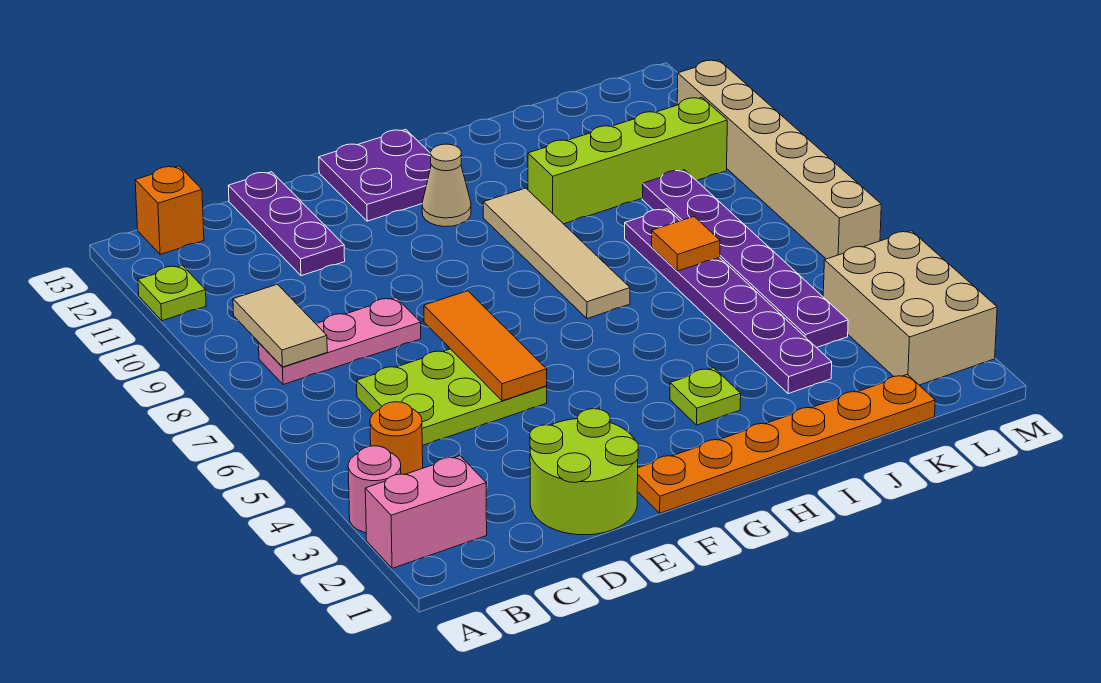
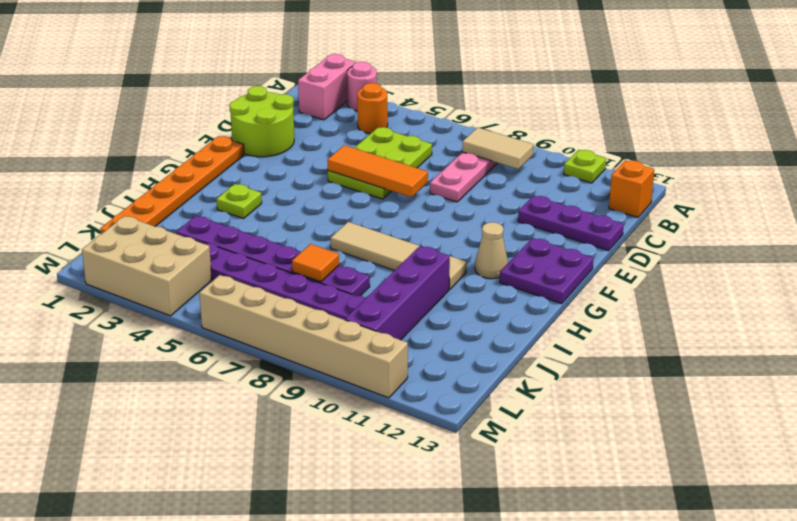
lime brick I10:L10 level 1 -> purple brick I10:L10 level 1

